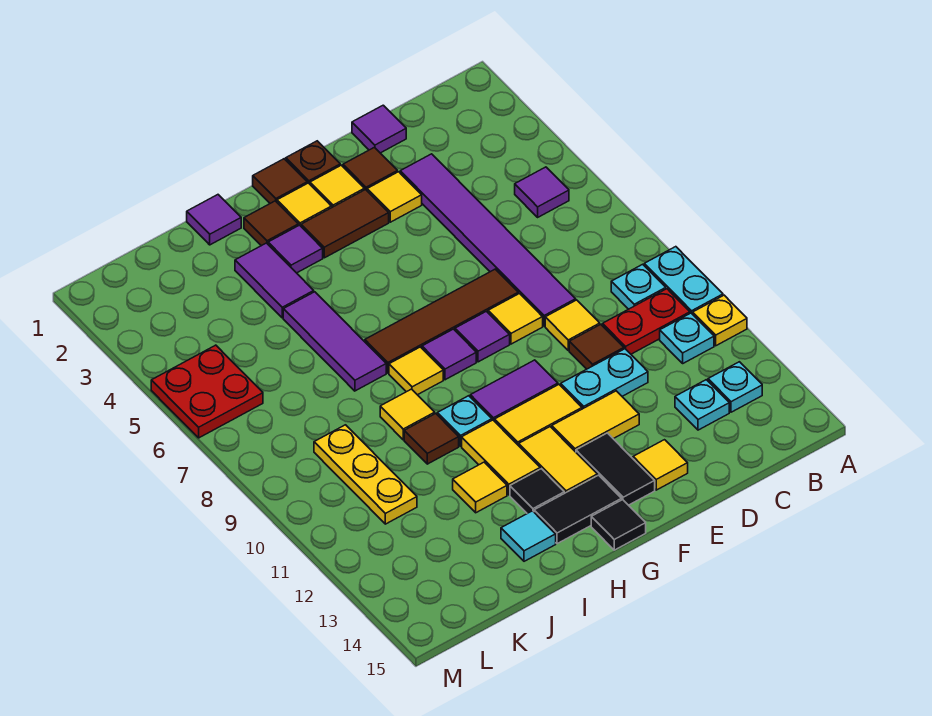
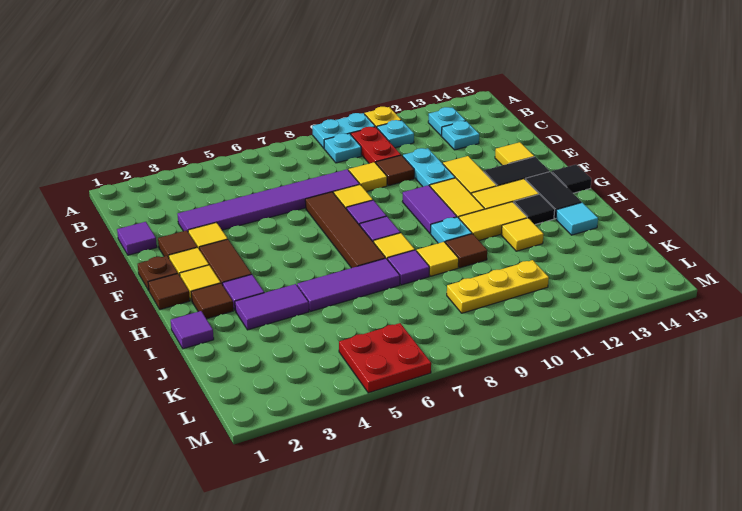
purple tile B5 level 1 -> purple tile I8 level 1

